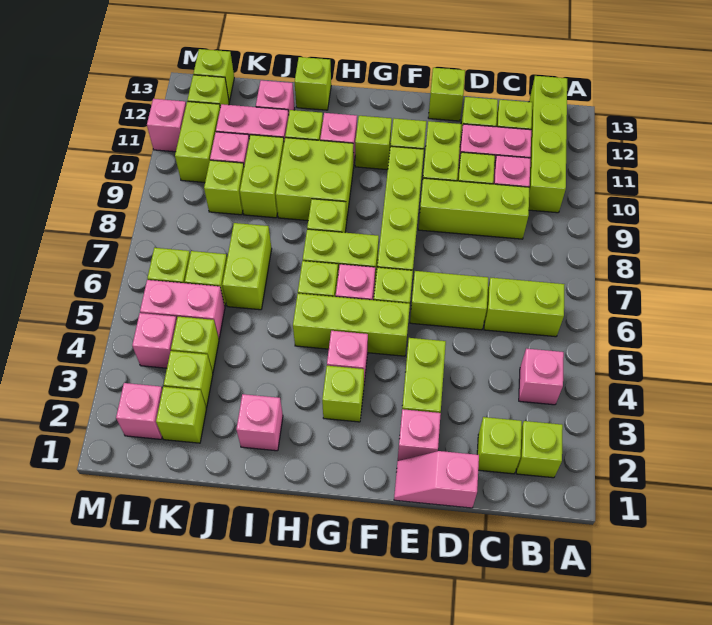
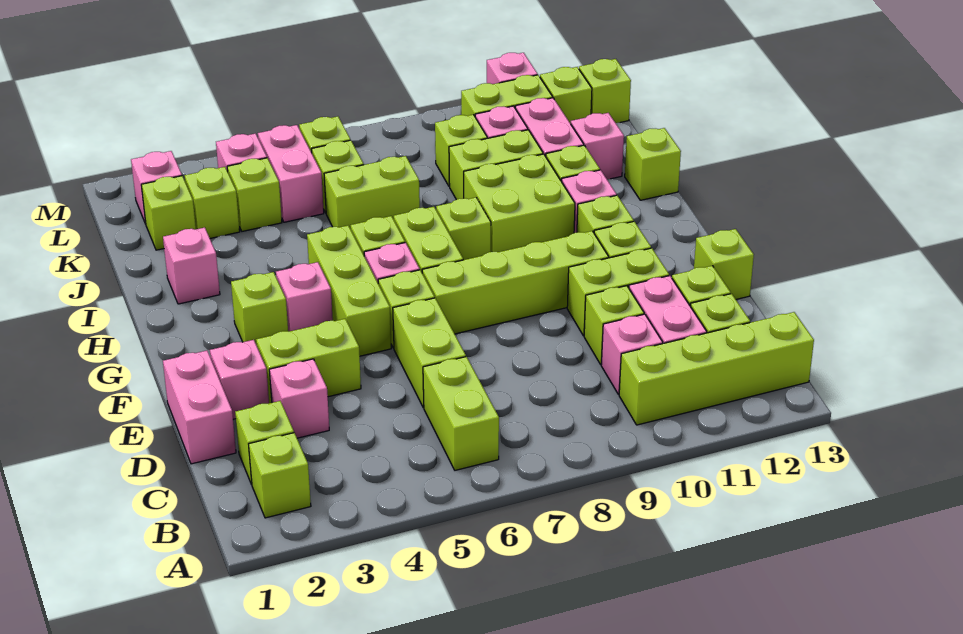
pink brick B4 level 1 -> pink brick D3 level 1
lime brick C9:E9 level 1 -> none
pink slope D1:E1 level 1 top D -> pink brick D1:E1 level 1

